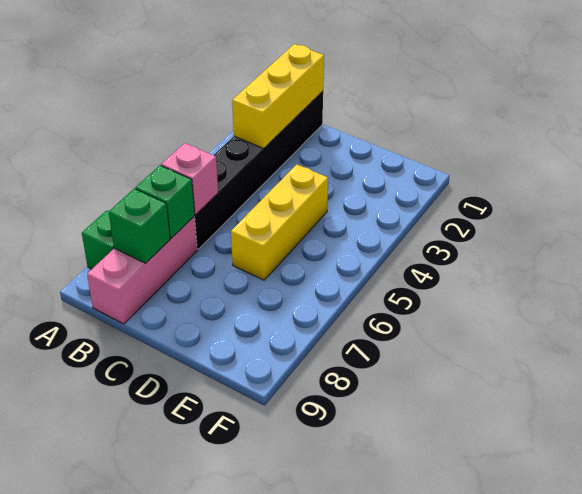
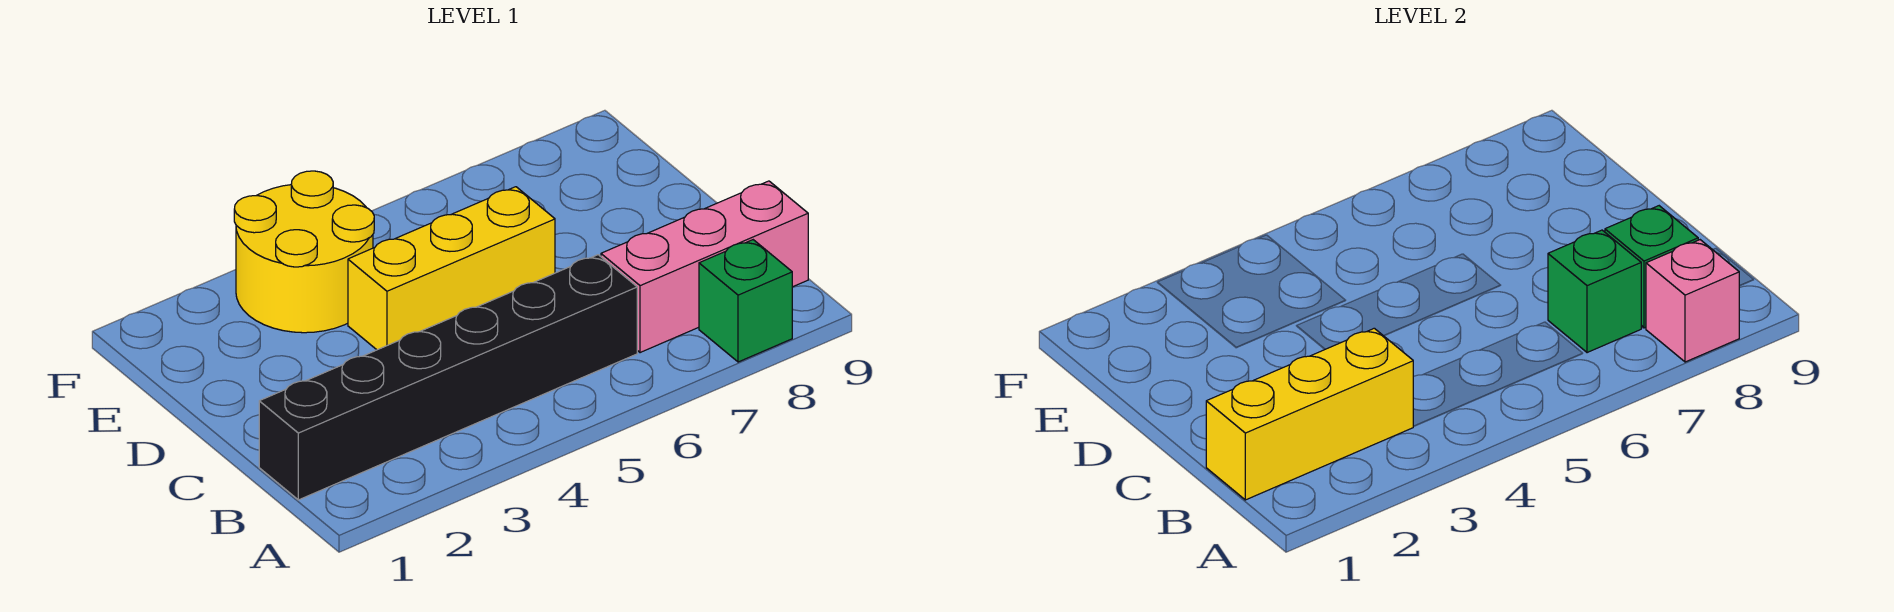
pink brick B6 level 2 -> pink brick A8 level 2
none -> yellow round brick E3:F4 level 1

